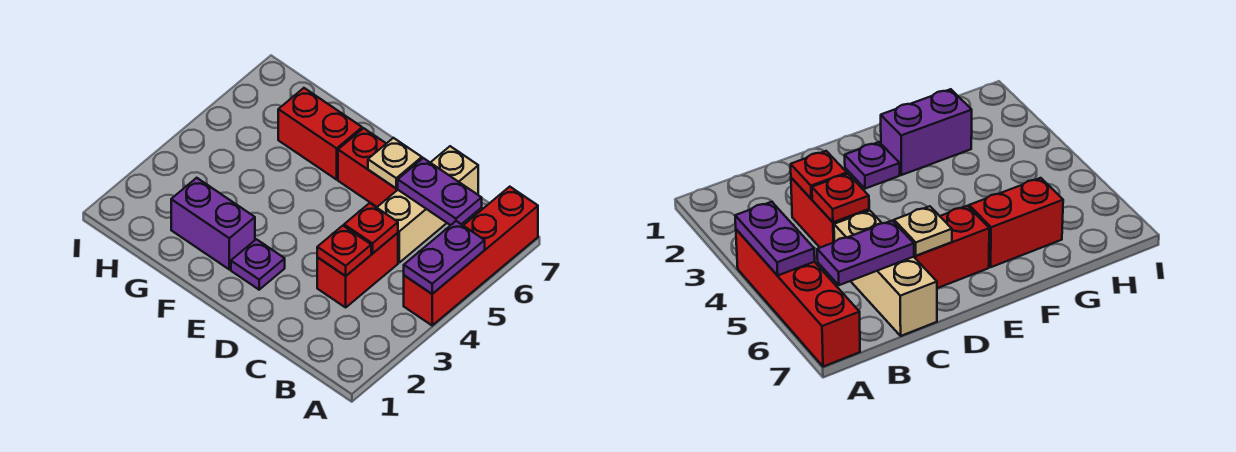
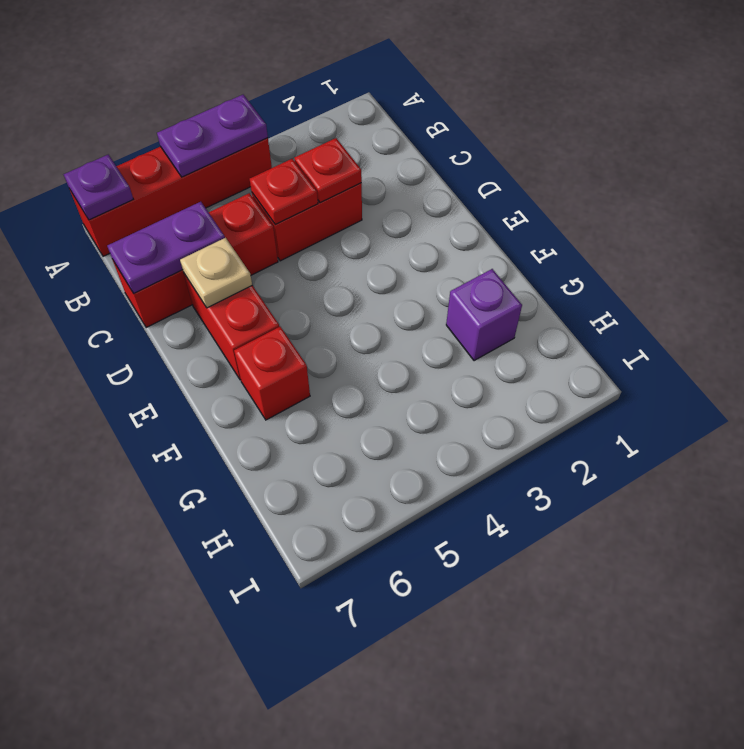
purple plate B6:C6 level 2 -> purple plate C6:C7 level 2
tan brick C5:C7 level 1 -> red brick C5:C7 level 1
purple plate E2 level 1 -> purple plate A7 level 2
purple brick F2:G2 level 1 -> purple brick G2 level 1
red brick F6:G6 level 1 -> red brick F6 level 1

